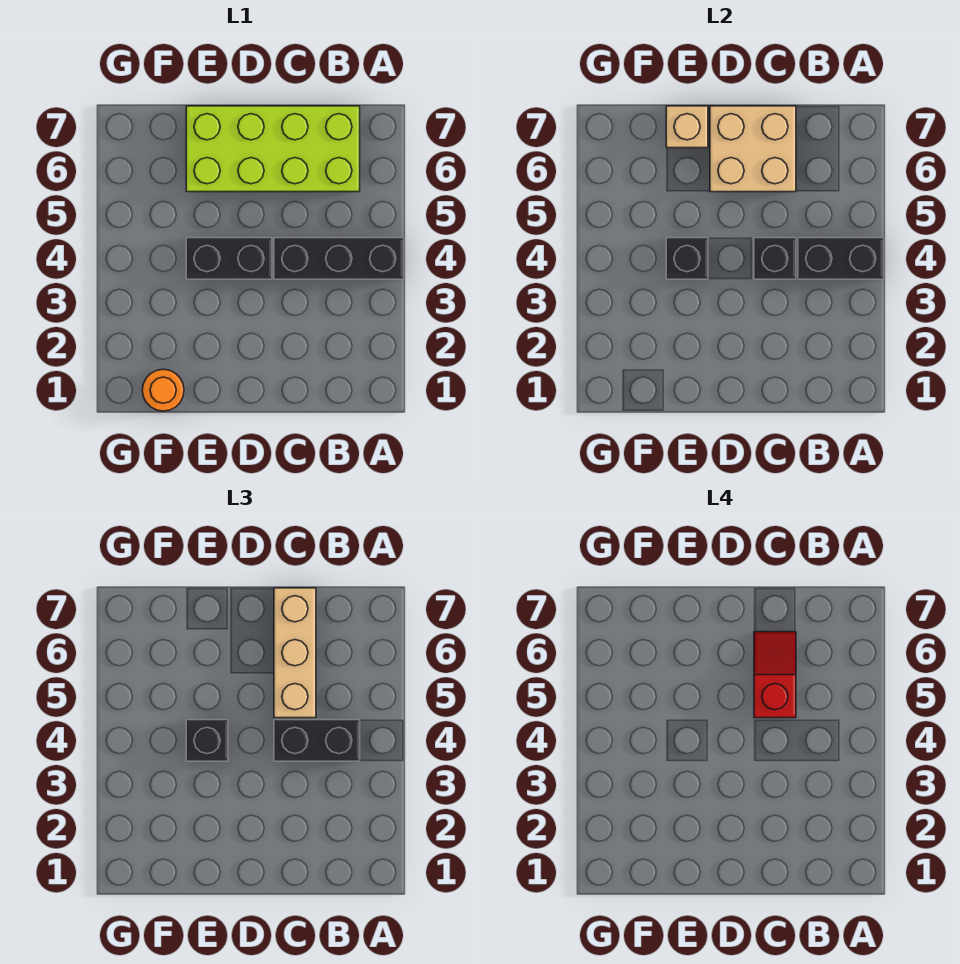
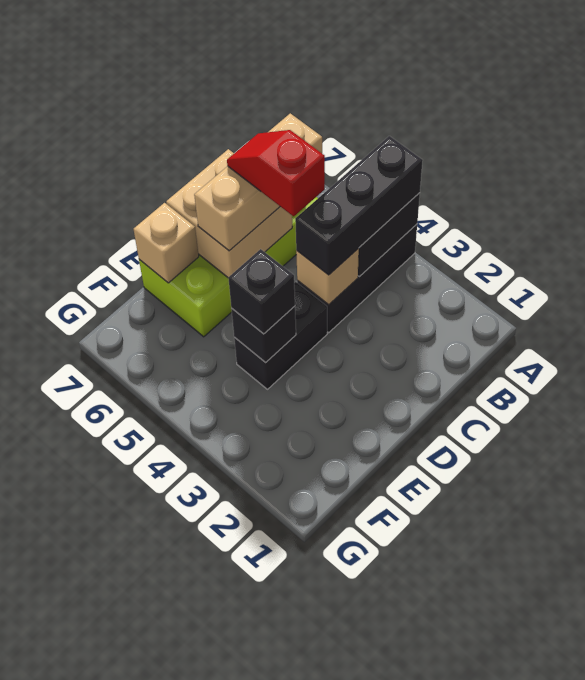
black brick B4:C4 level 3 -> black brick A4:C4 level 3
black brick C4 level 2 -> tan brick C4 level 2
tan brick C5:C7 level 3 -> tan brick B6:D6 level 3
orange round brick F1 level 1 -> none

